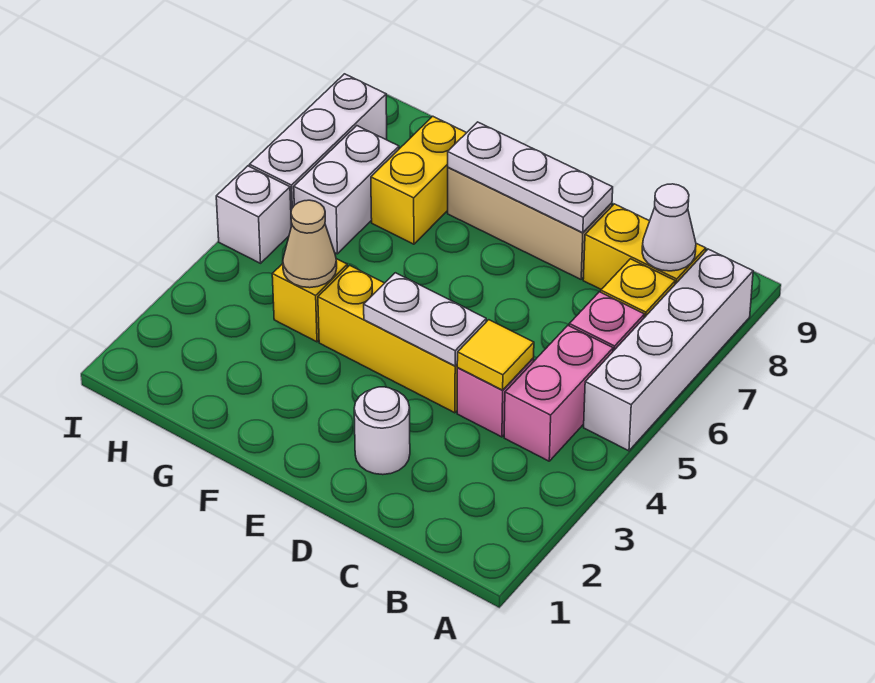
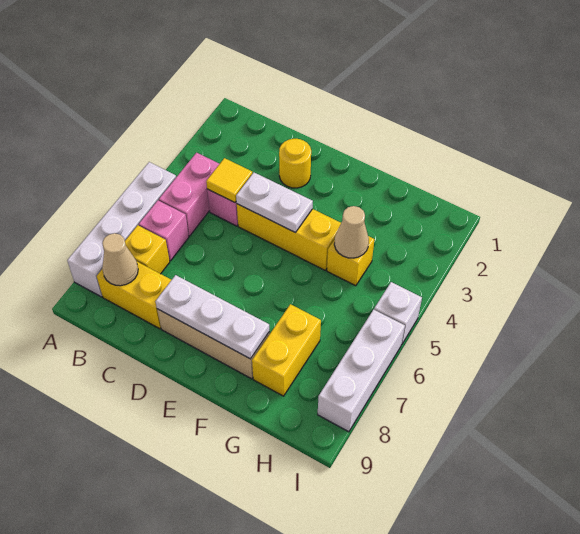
white cone B8 level 2 -> tan cone B8 level 2
white round brick D2 level 1 -> yellow round brick D2 level 1
white brick H6:H7 level 1 -> none

